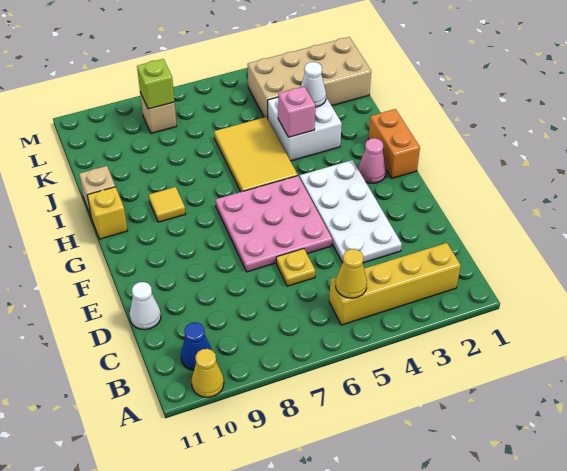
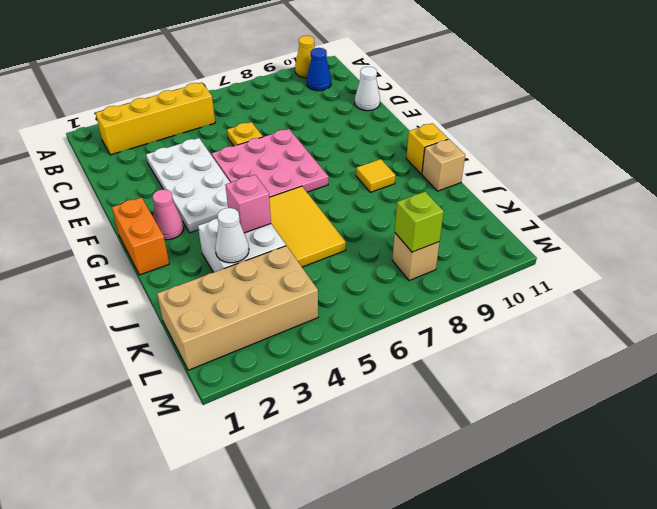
yellow cone B5 level 2 -> none

